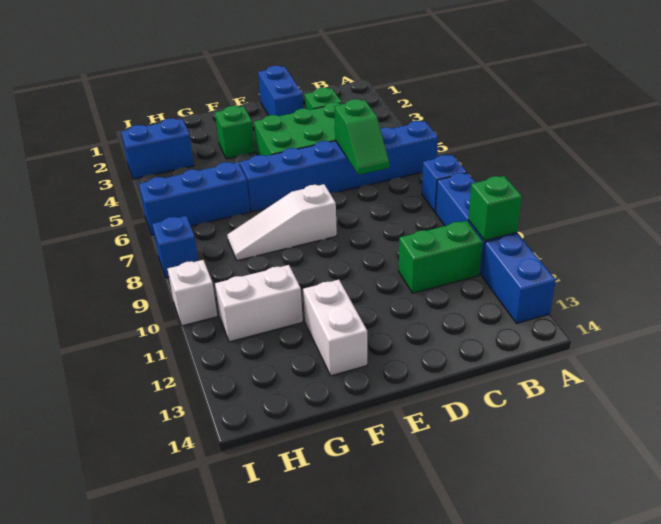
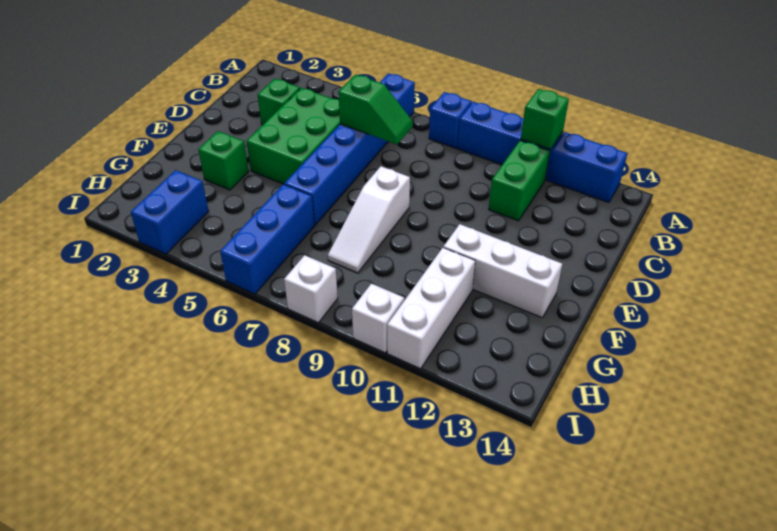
blue brick D1:D2 level 1 -> none
white brick F12:F13 level 1 -> white brick F11:F13 level 1
white brick G11:H11 level 1 -> white brick G11:I11 level 1
blue brick I8 level 1 -> white brick I8 level 1

